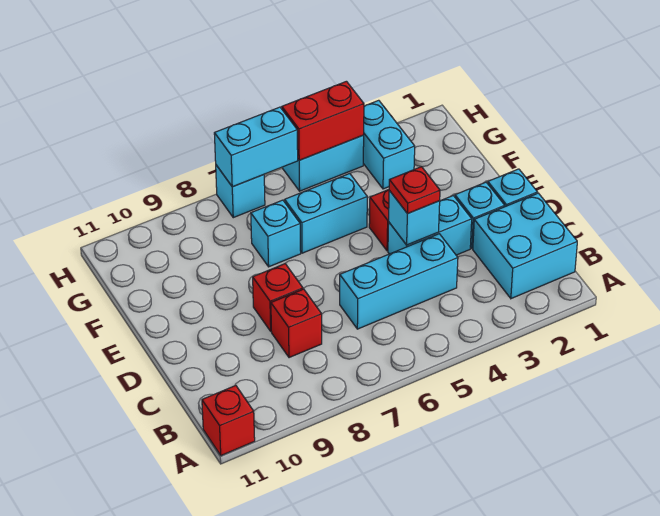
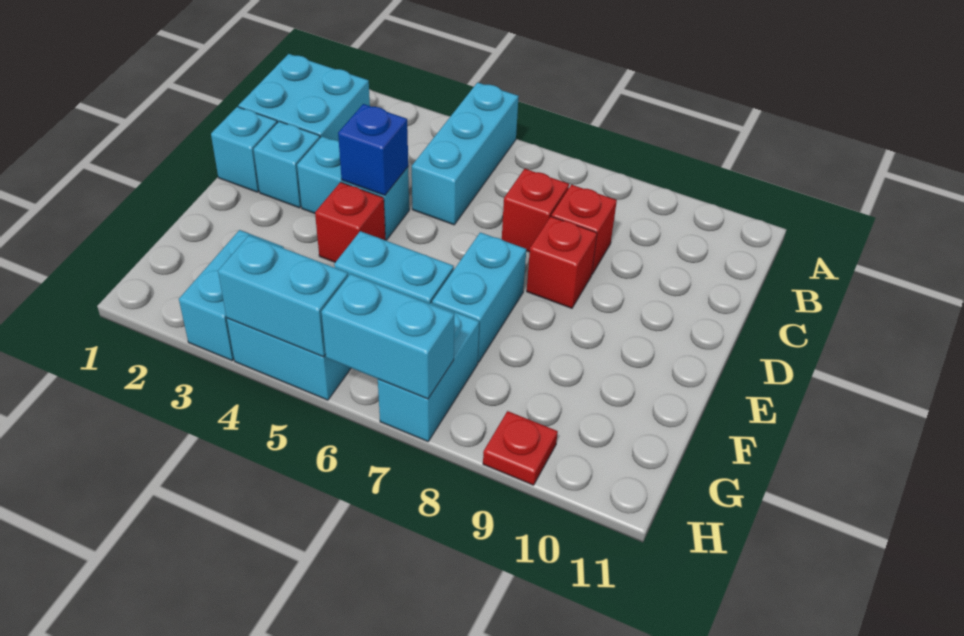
red brick A11 level 1 -> red brick C7 level 1
cyan brick C4:C6 level 1 -> cyan brick A5:C5 level 1
cyan brick D4 level 2 -> blue brick D4 level 2
red plate D4 level 3 -> red plate H9 level 1
cyan brick F7 level 1 -> cyan brick E7:F7 level 1
red brick H4:H5 level 2 -> cyan brick H4:H5 level 2
cyan brick H7 level 1 -> cyan brick G7:H7 level 1

